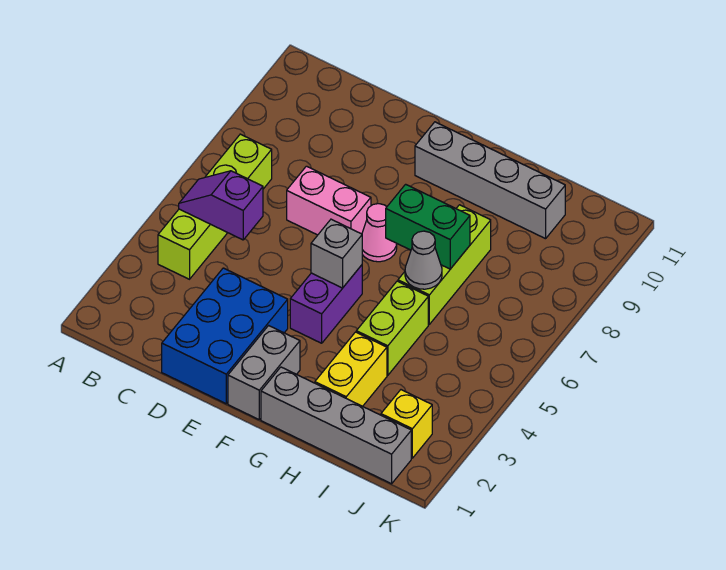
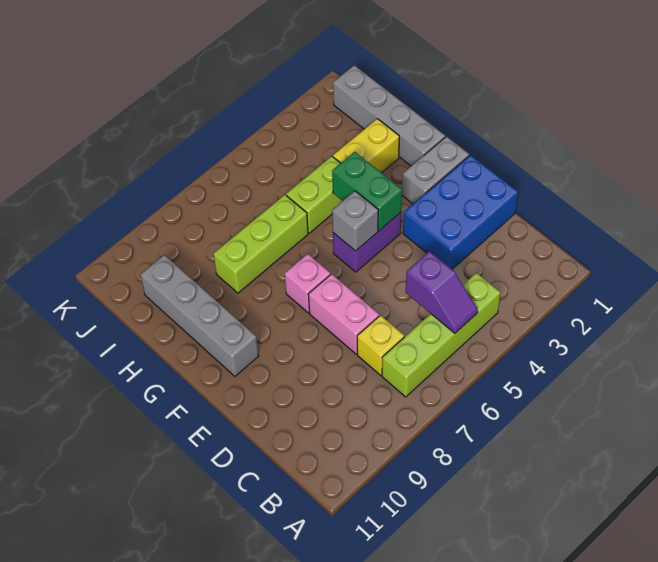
pink cone F7 level 1 -> pink brick F7 level 1
green brick G7:H7 level 2 -> green brick F4:G4 level 2
grey cone H6 level 2 -> none
yellow brick J2 level 1 -> yellow brick C7 level 1

